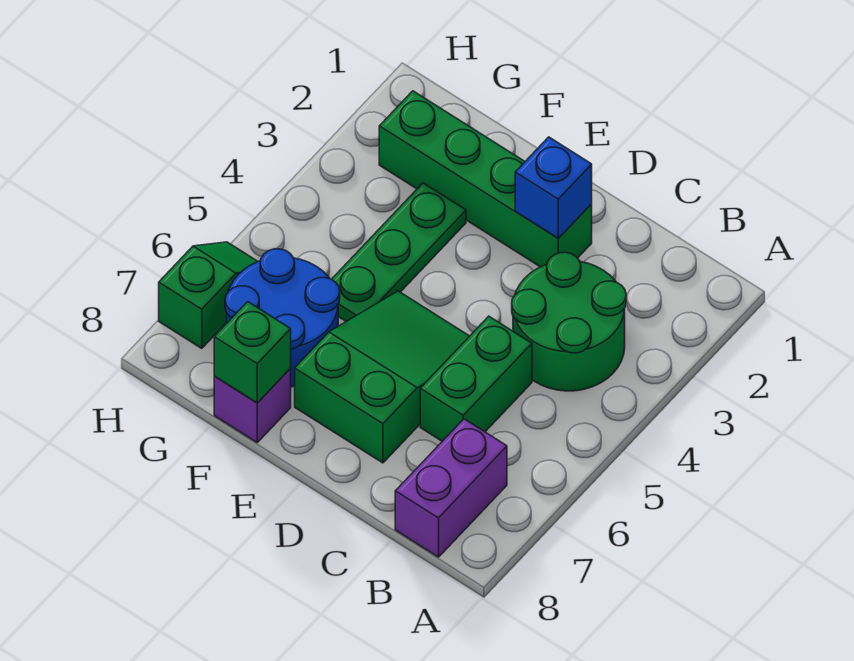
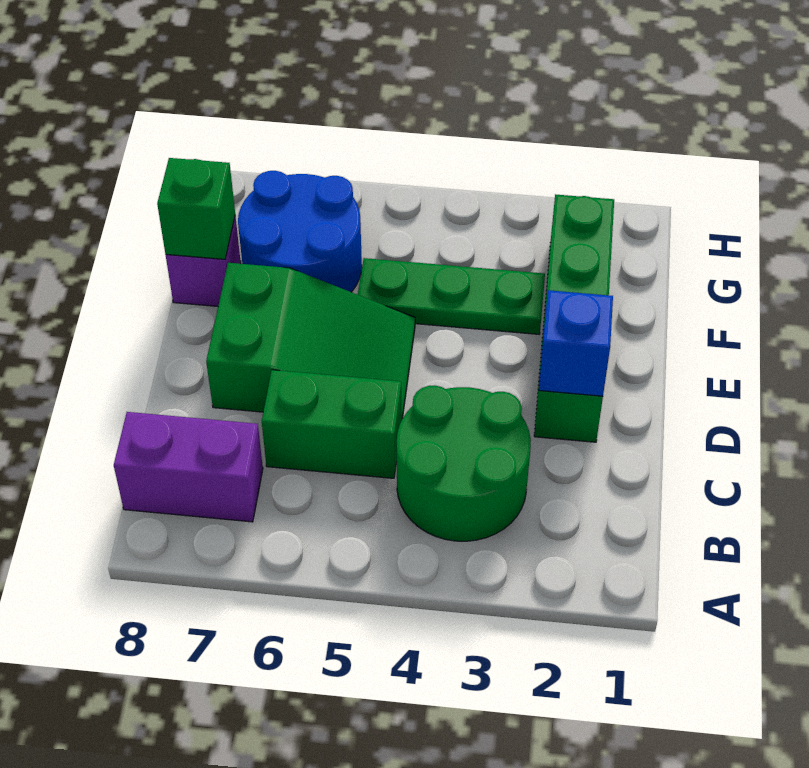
green slope H6:H7 level 1 top 7 -> none

